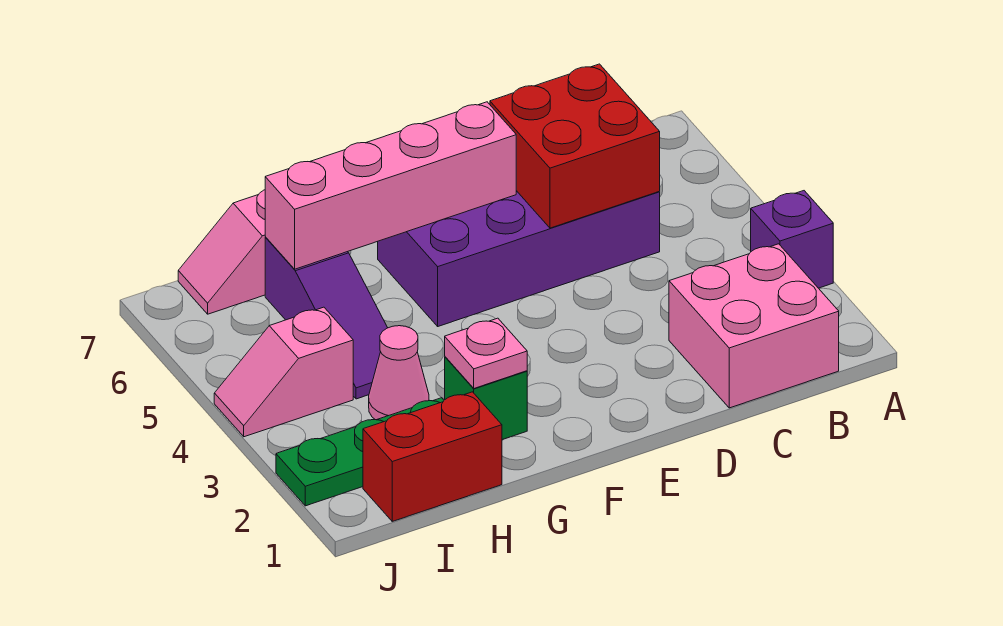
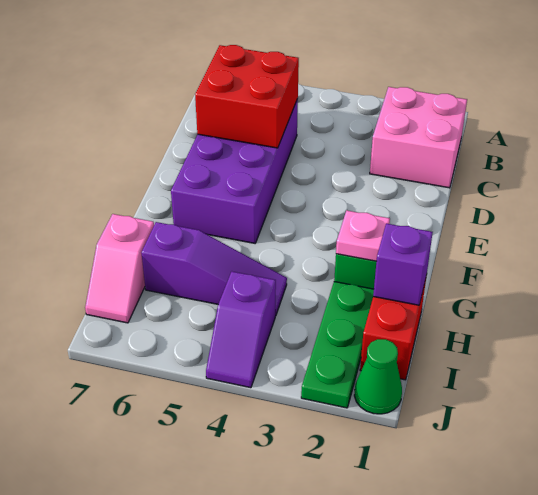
purple brick A3 level 1 -> purple brick H1 level 2
pink brick E6:H6 level 2 -> none
pink cone H3 level 1 -> none
pink slope I4:J4 level 1 top I -> purple slope I4:J4 level 1 top I
none -> green cone J1 level 1

